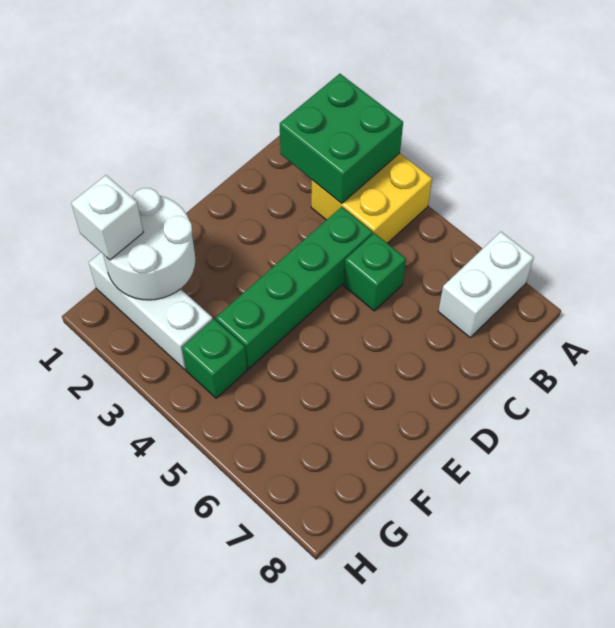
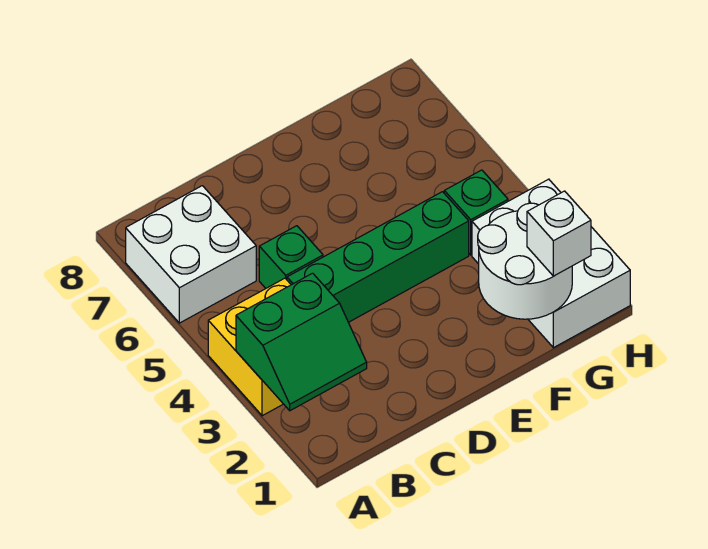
green brick A2:B3 level 2 -> green slope A2:B3 level 2 top 3
white brick A7:B7 level 1 -> white brick A6:B7 level 1
white brick G1:G3 level 1 -> white brick G1:H3 level 1

